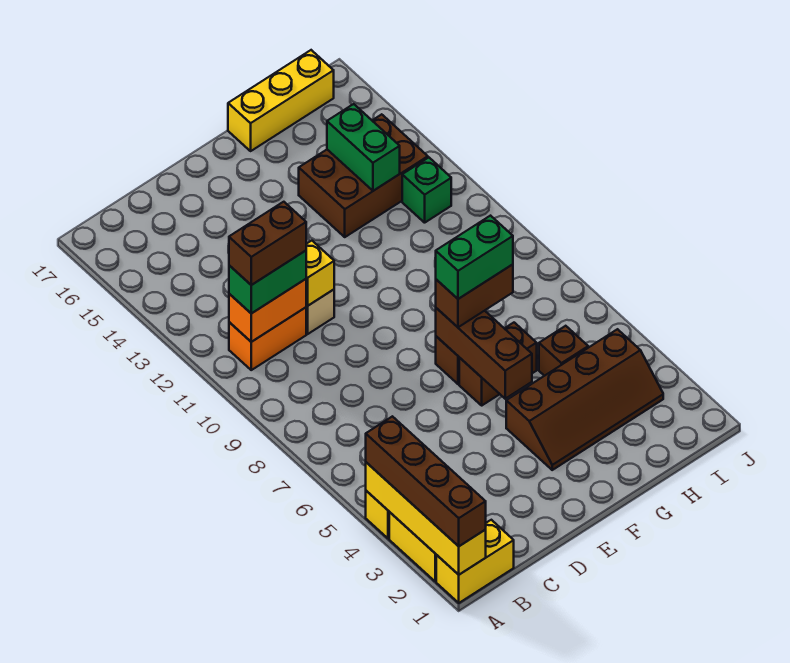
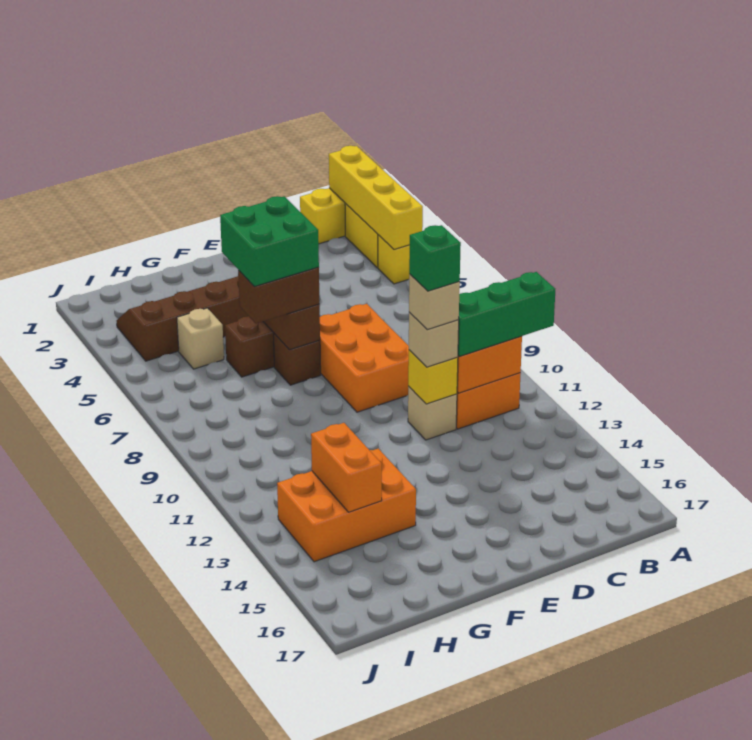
brown brick A1:A4 level 3 -> none
green brick B11:C11 level 3 -> green brick A11:C11 level 3
brown brick B11:C11 level 4 -> none
none -> orange brick D7:E9 level 1
none -> tan brick D11 level 3
none -> tan brick D11 level 4
green brick F7:G7 level 4 -> green brick F6:G7 level 4
brown brick G13:I14 level 1 -> orange brick G13:I14 level 1
yellow brick G17:I17 level 1 -> none
brown brick H5 level 1 -> tan brick H5 level 1
green brick H13:H14 level 2 -> orange brick H13:H14 level 2
green brick I12 level 1 -> green brick D11 level 5

